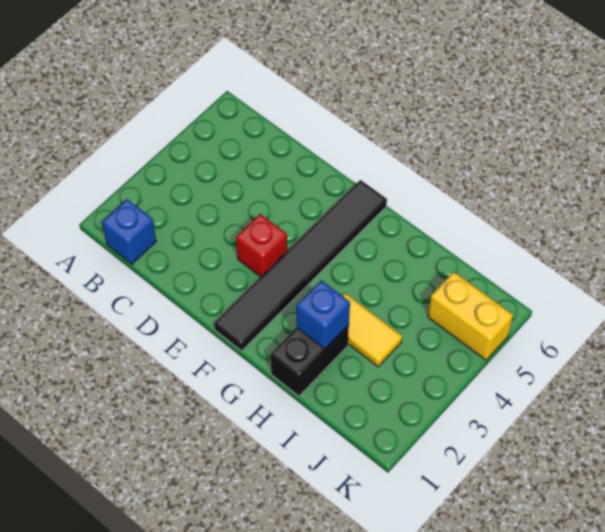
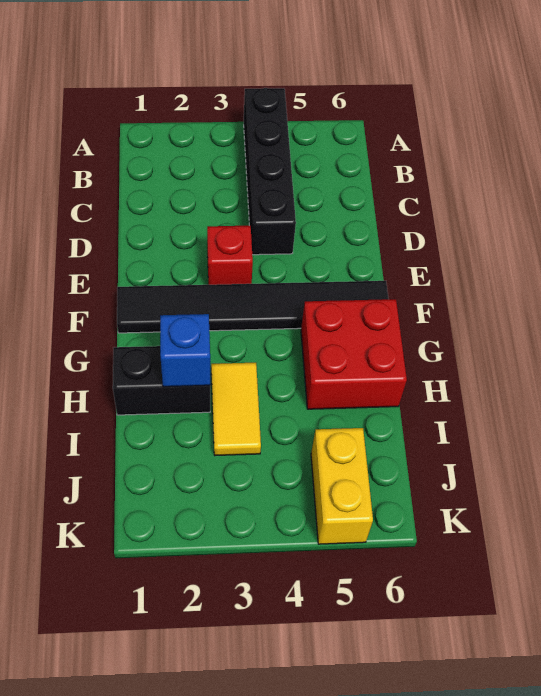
none -> black brick A4:D4 level 1
blue brick B1 level 1 -> none
none -> red brick G5:H6 level 1

